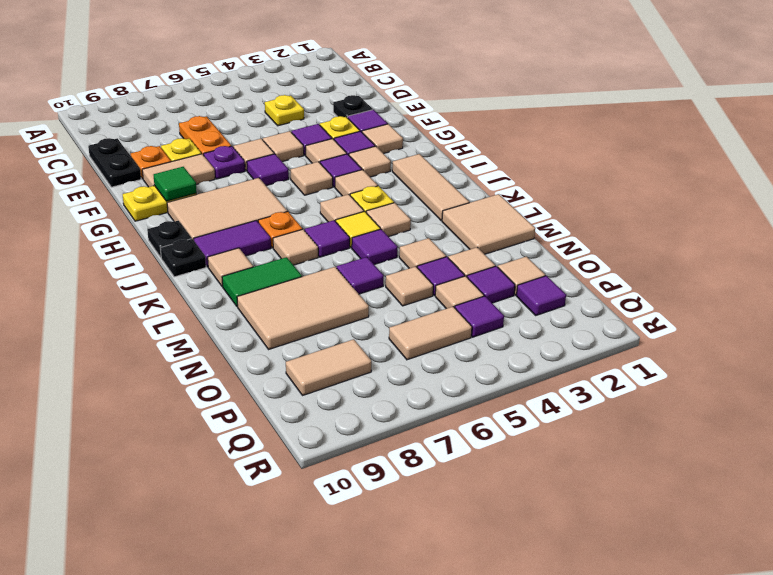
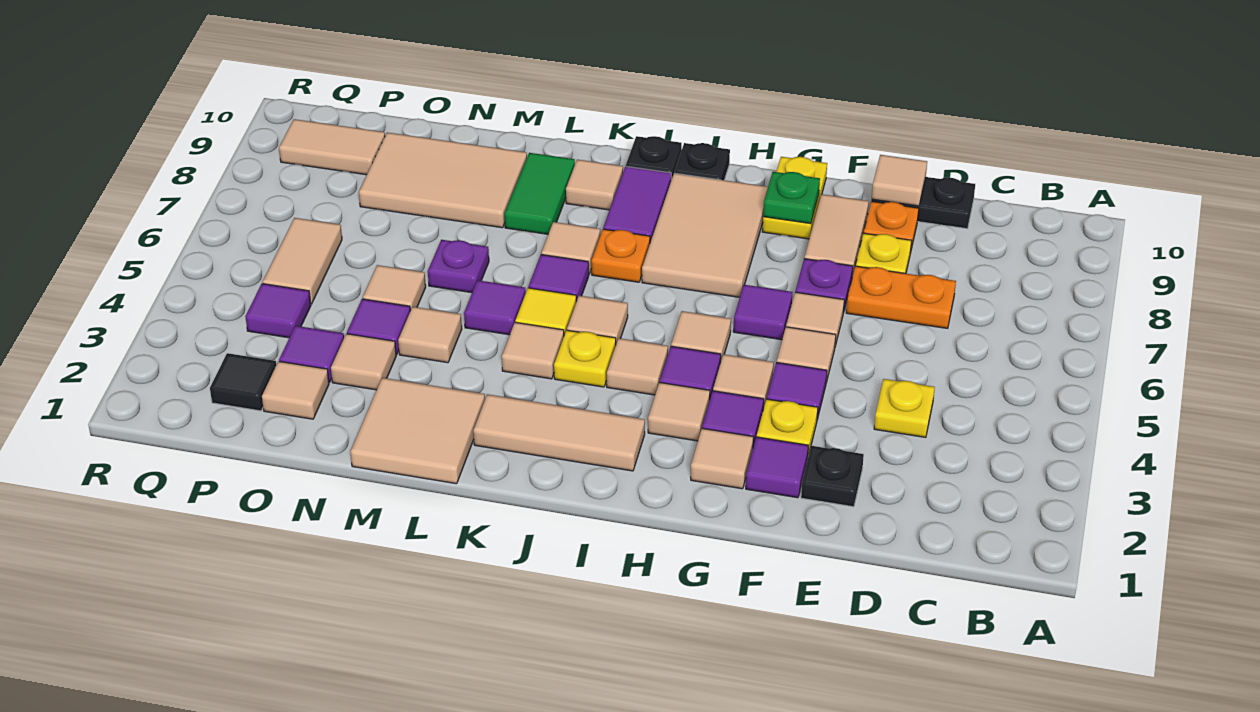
green tile G9 level 2 -> green plate G9 level 2
purple tile M6 level 1 -> purple plate M6 level 1
tan tile M7:N9 level 1 -> tan tile M8:O9 level 1
tan tile O4 level 1 -> tan tile E10 level 2
purple tile P2 level 1 -> black tile P2 level 1
tan tile P8:P9 level 1 -> tan tile P9:Q9 level 1

